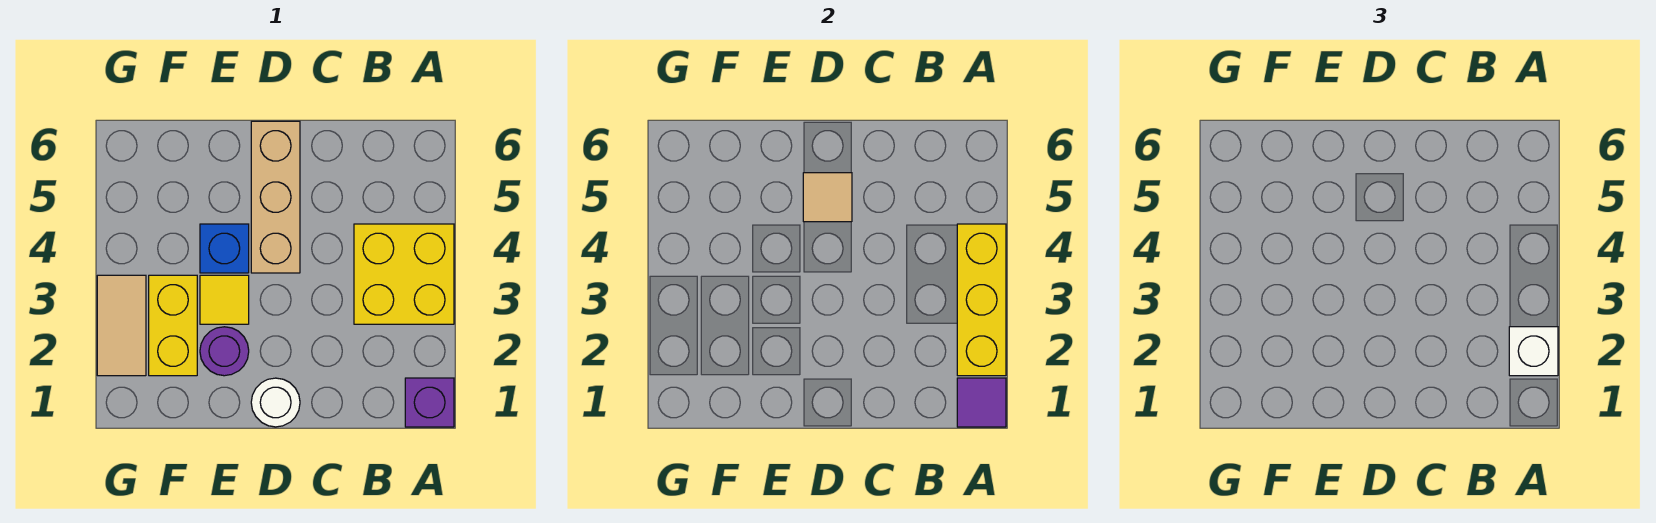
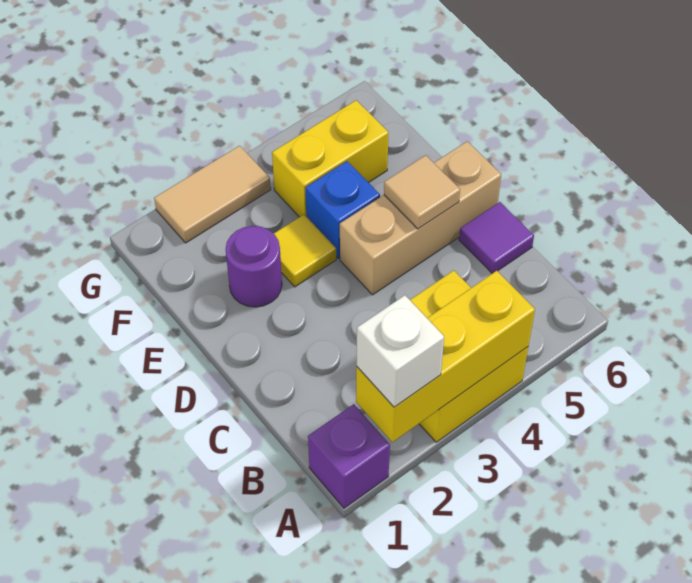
purple tile A1 level 2 -> purple tile C6 level 1
white round brick D1 level 1 -> none
yellow brick F2:F3 level 1 -> yellow brick F4:F5 level 1

